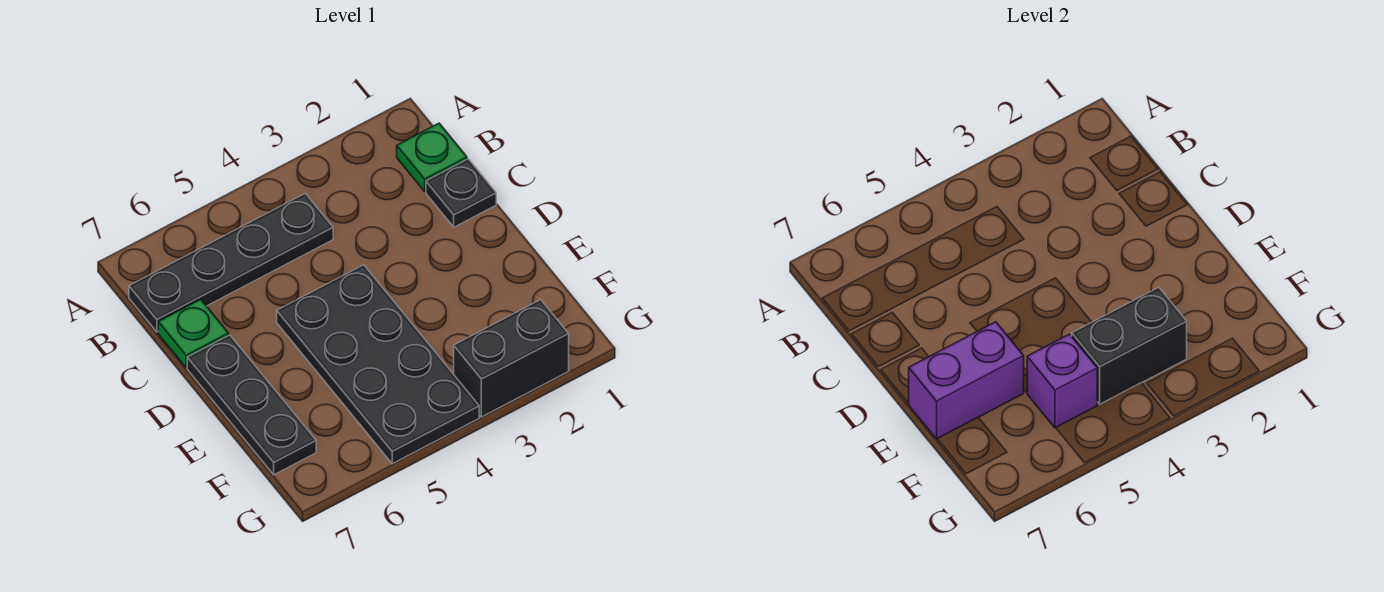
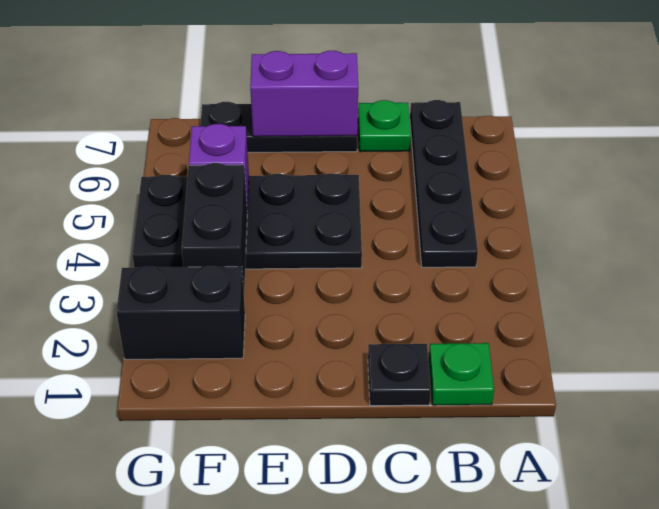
purple brick E6:E7 level 2 -> purple brick D7:E7 level 2
black brick G2:G3 level 1 -> black brick F2:G2 level 1

